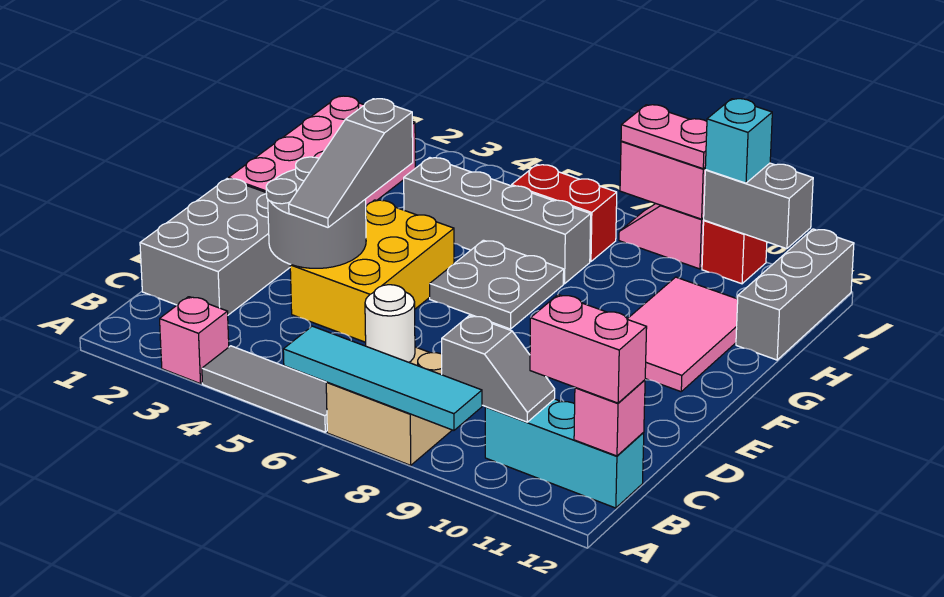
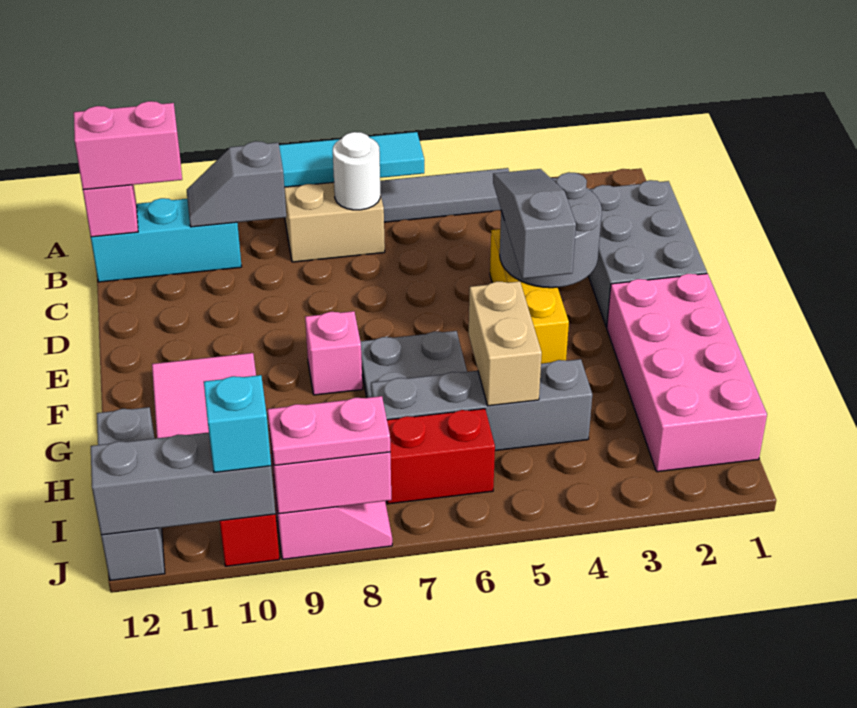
pink brick A3 level 1 -> pink brick F8 level 1
yellow brick D4:F5 level 1 -> yellow brick D4:F4 level 1
none -> tan brick G5:H5 level 2
grey brick J10:J11 level 2 -> grey brick J10:J12 level 2

